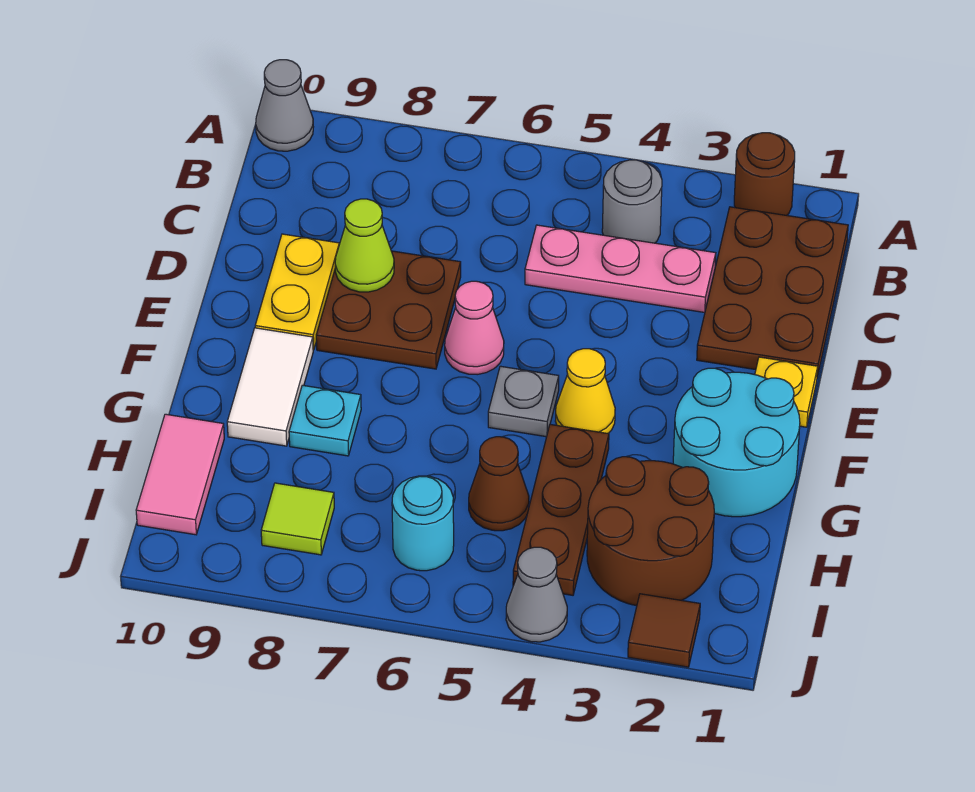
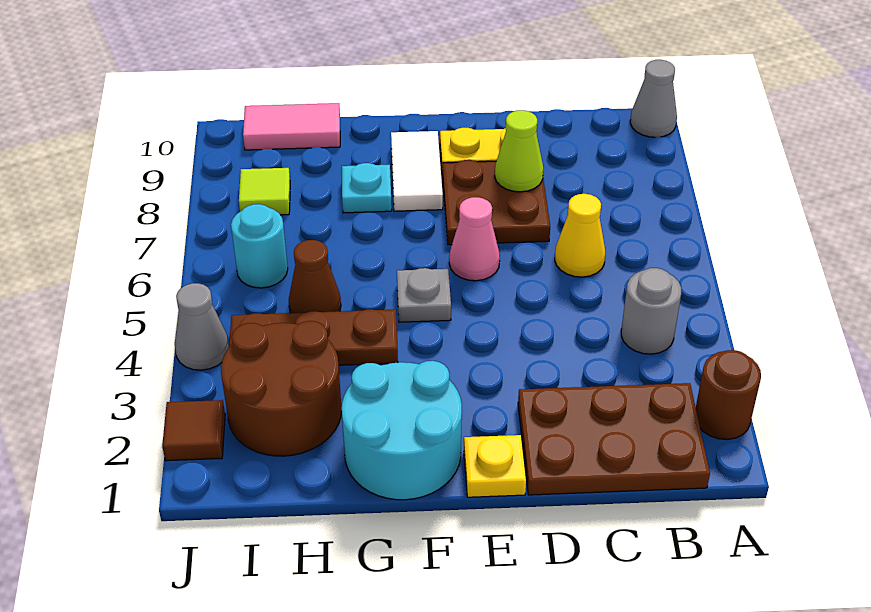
pink plate C3:C5 level 1 -> none
yellow cone F4 level 1 -> yellow cone C6 level 1
white tile F9:G9 level 1 -> white tile F8:F9 level 1

